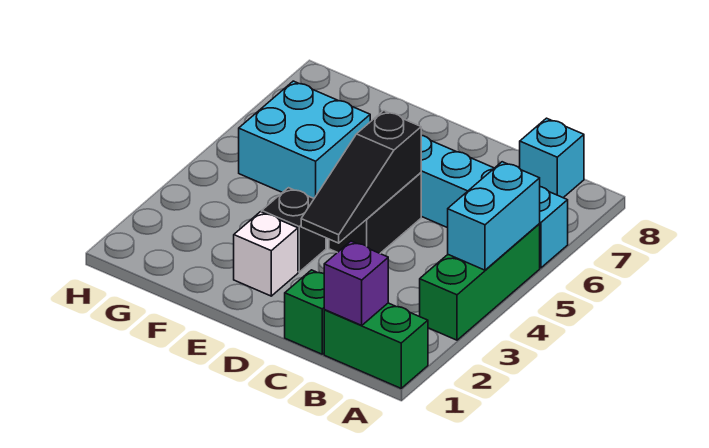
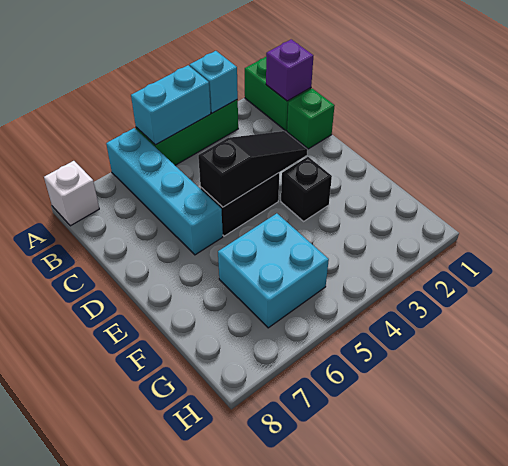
cyan brick B8 level 1 -> cyan brick A3 level 2
white brick E2 level 1 -> white brick A8 level 1

